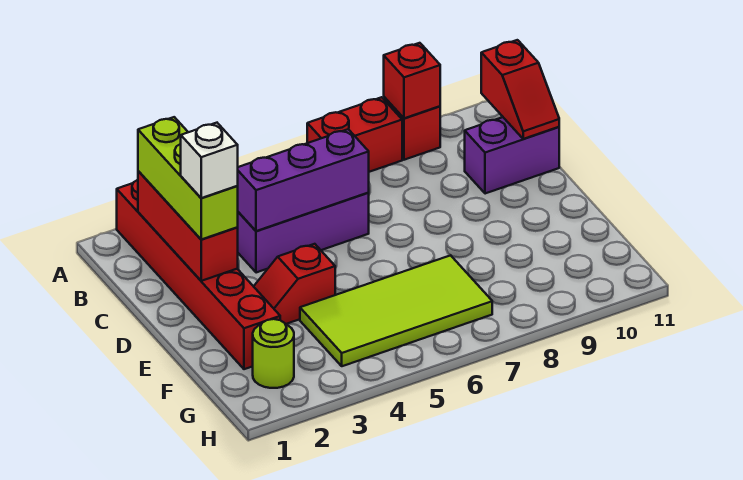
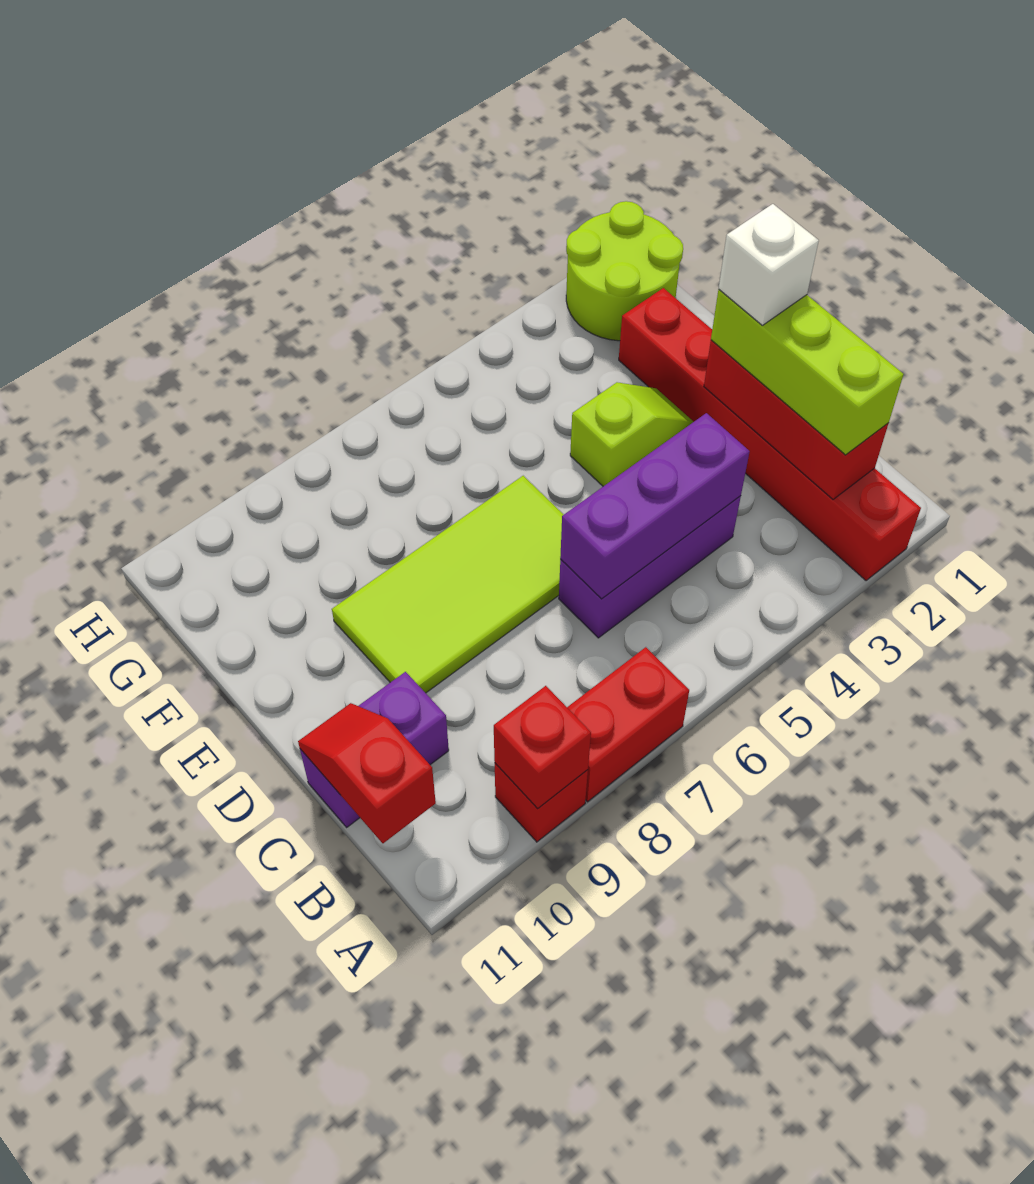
red slope E3:E4 level 1 top 4 -> lime slope E3:E4 level 1 top 4
lime tile F4:G7 level 1 -> lime tile D6:E9 level 1
lime round brick G2 level 1 -> lime round brick G1:H2 level 1

